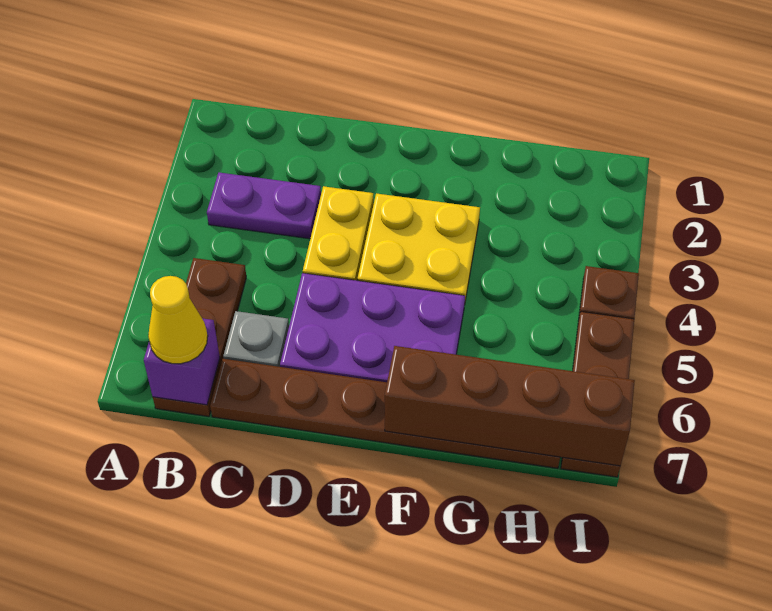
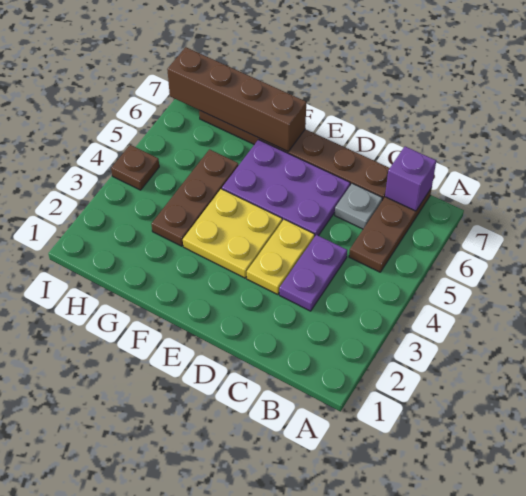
purple plate B3:C3 level 1 -> purple plate C3:C4 level 1
yellow cone B7 level 3 -> none
brown plate I5:I7 level 1 -> brown plate G3:G5 level 1

